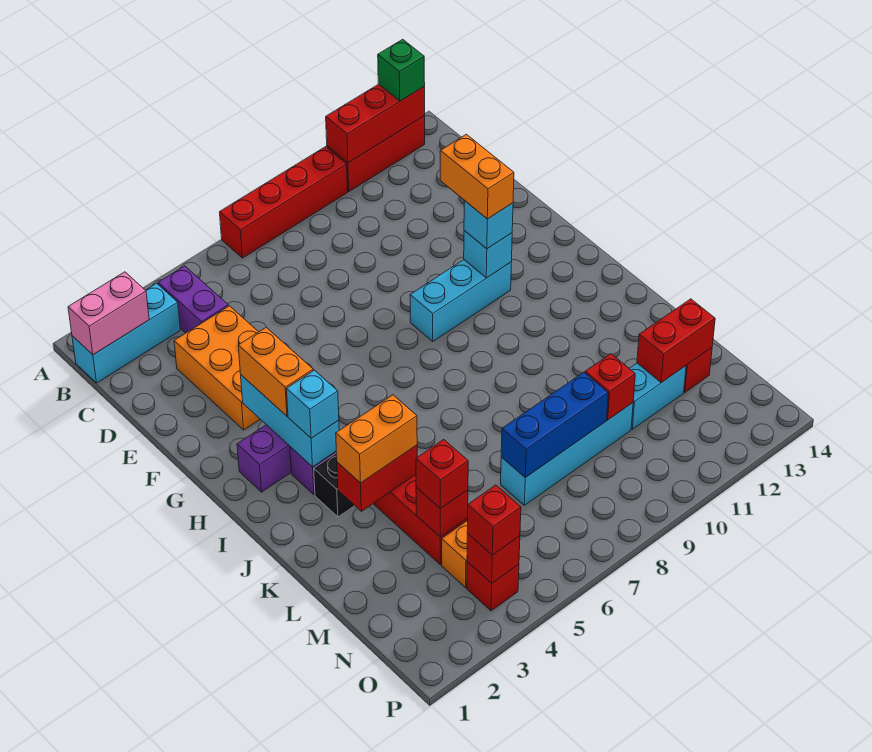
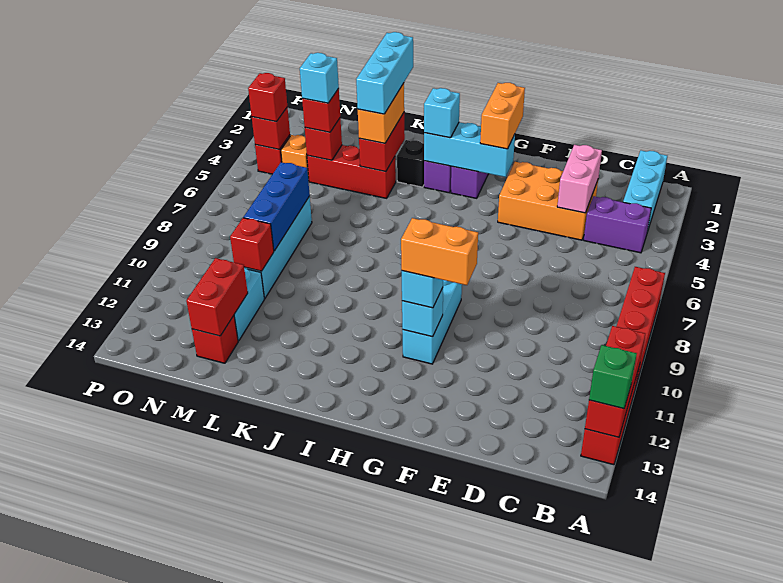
pink brick B1:B2 level 2 -> pink brick D3:D4 level 2
orange brick G3:H3 level 3 -> orange brick G2:G3 level 3
none -> cyan brick K2:K4 level 4
none -> cyan brick M4 level 4

